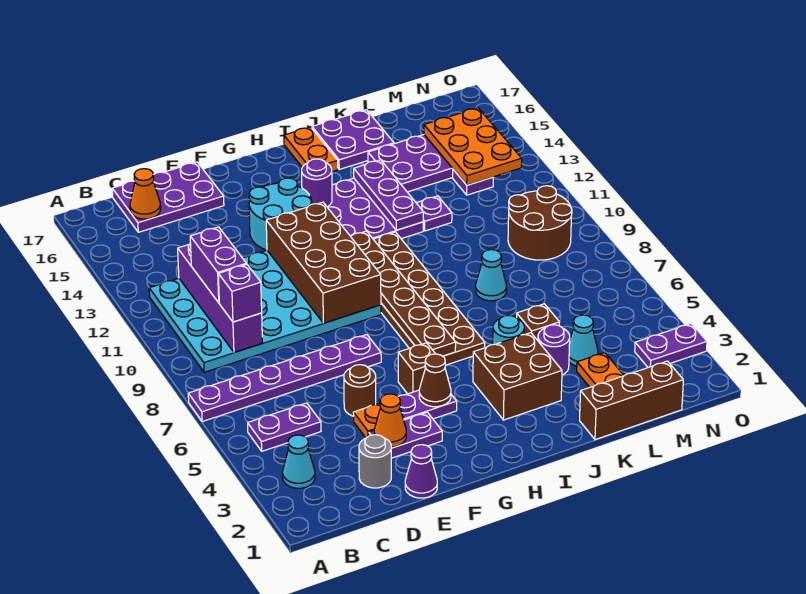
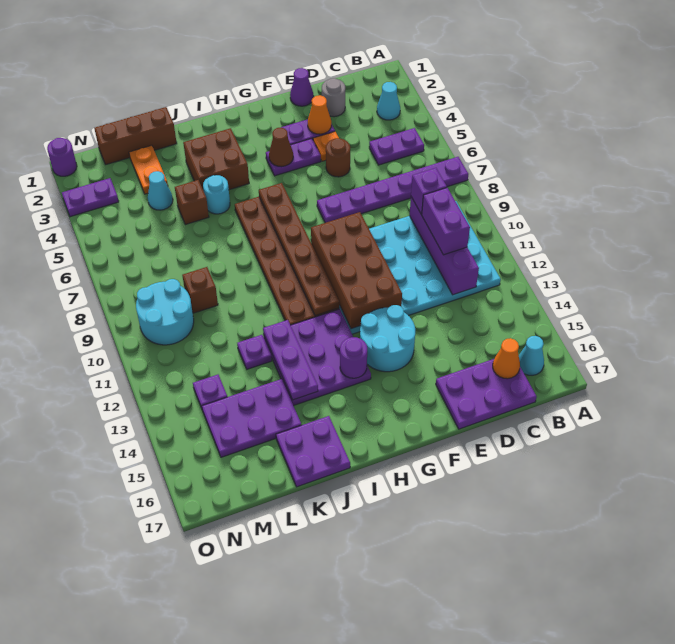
brown brick G5 level 1 -> brown brick L9 level 1
orange plate I16:I17 level 1 -> none
purple round brick K4 level 1 -> purple round brick O1 level 1
cyan cone K8 level 1 -> cyan cone B16 level 1
brown round brick M9:N10 level 1 -> cyan round brick M9:N10 level 1
orange plate M13:N15 level 2 -> none

